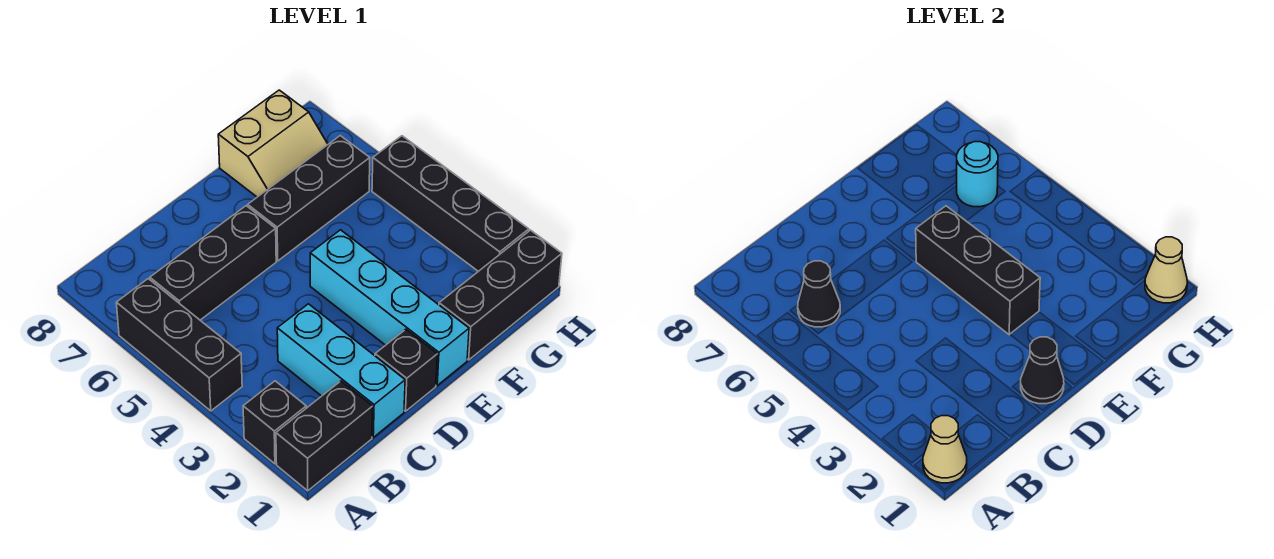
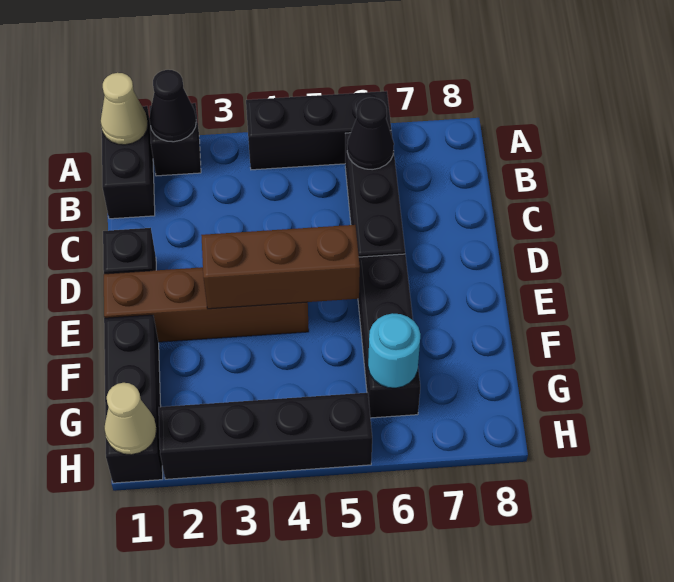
cyan brick C1:C3 level 1 -> none
black cone D1 level 2 -> black cone A2 level 2
cyan brick E1:E4 level 1 -> brown brick E1:E4 level 1
black brick E3:E5 level 2 -> brown brick E3:E5 level 2
tan slope F7:G8 level 1 top 8 -> none

